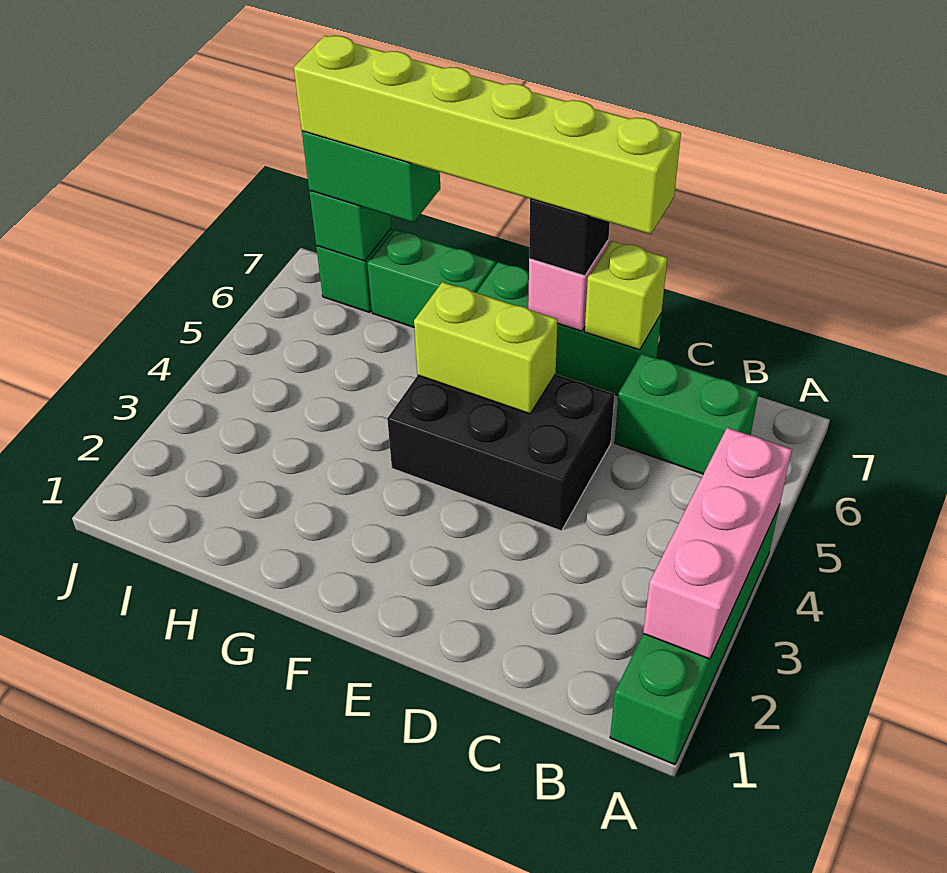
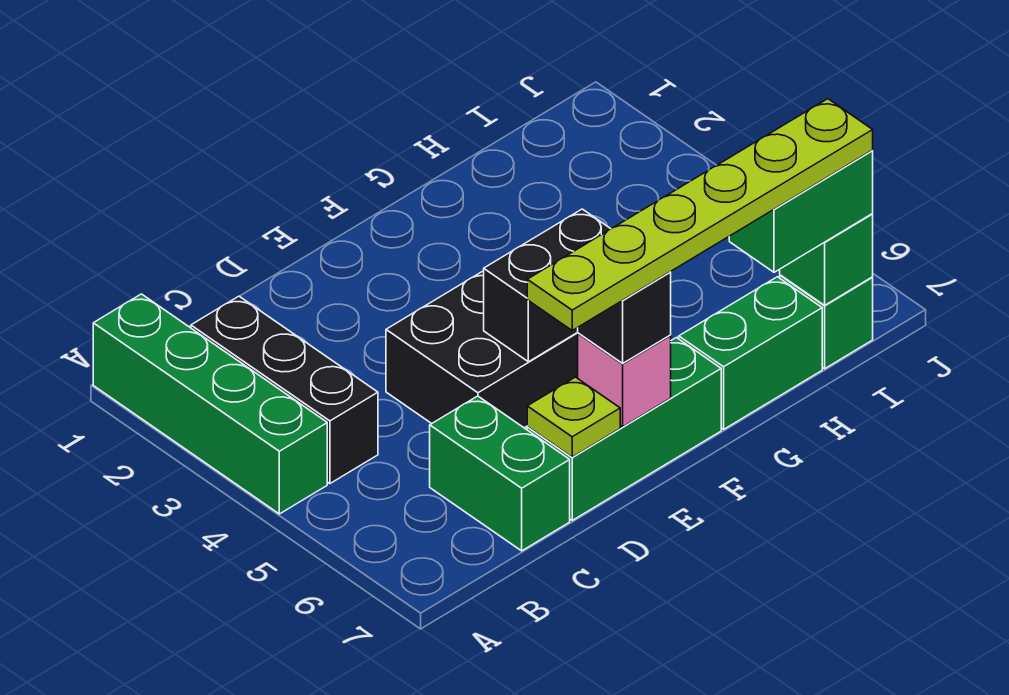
pink brick A2:A4 level 2 -> none
none -> black brick B2:B4 level 1
green brick B6:C6 level 1 -> green brick C6:C7 level 1
lime brick D7 level 2 -> lime plate D7 level 2
lime brick D7:I7 level 4 -> lime plate D7:I7 level 4
lime brick E5:F5 level 2 -> black brick E5:F5 level 2

